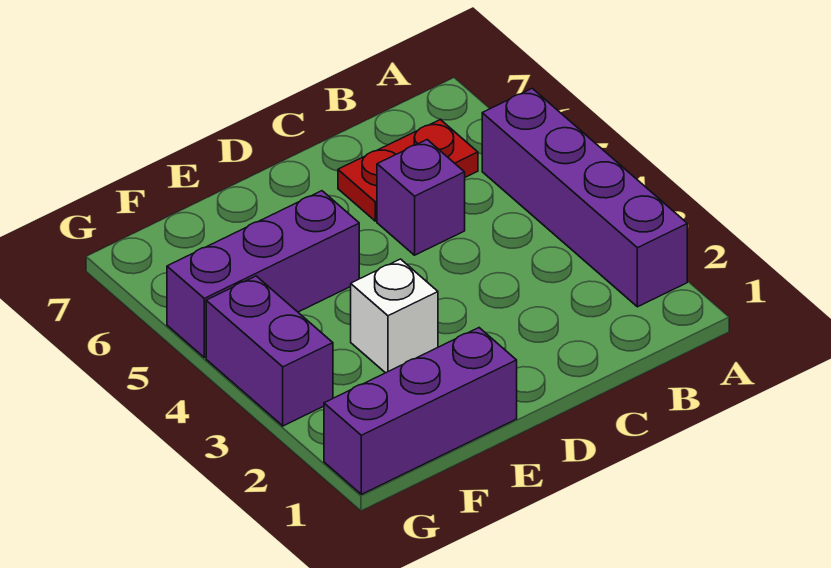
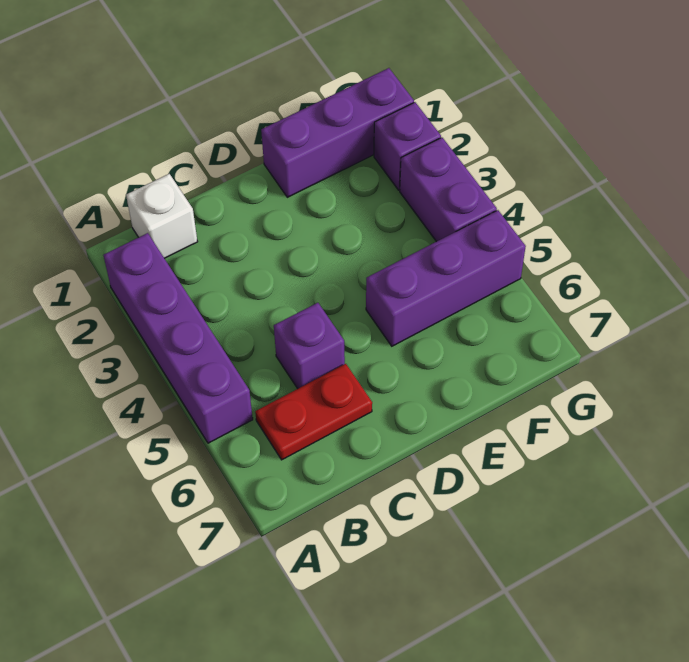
white brick E3 level 1 -> white brick B1 level 1
none -> purple brick G2 level 1

